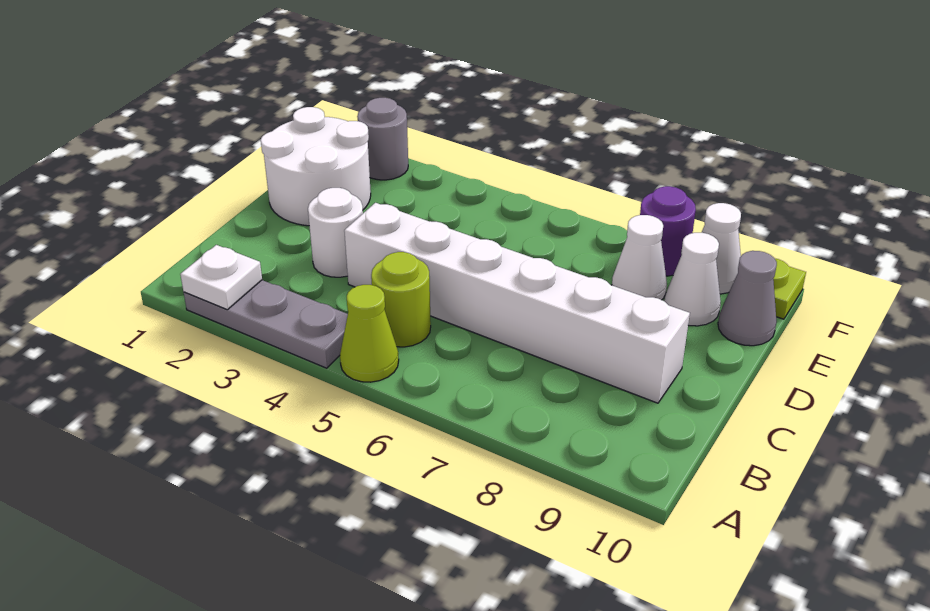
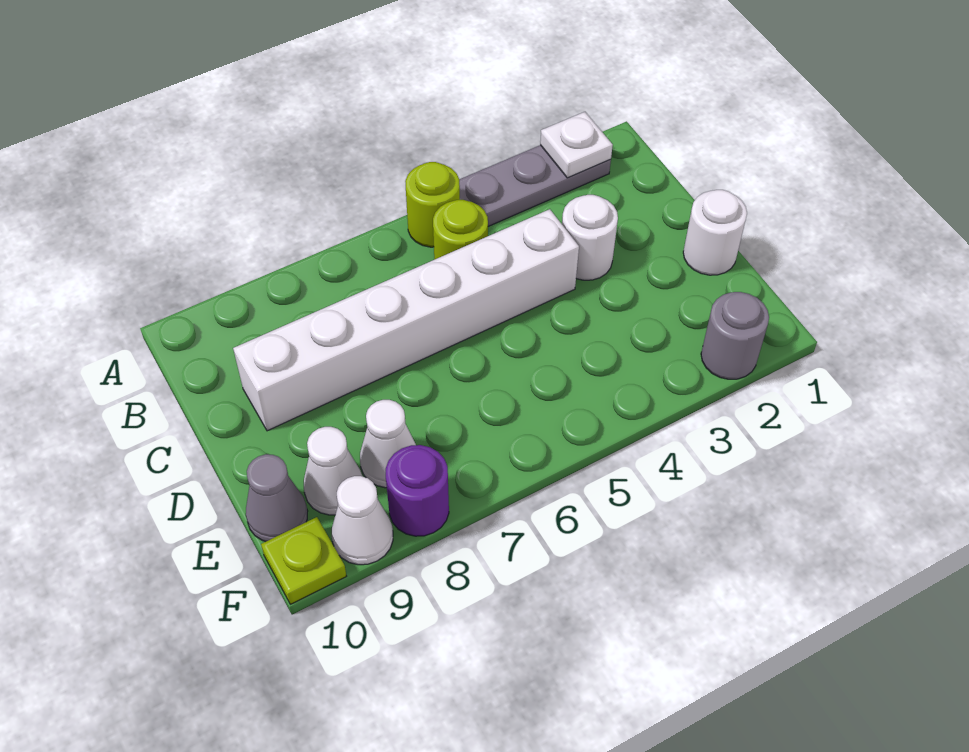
lime cone A5 level 1 -> lime round brick A5 level 1
white round brick D1:E2 level 1 -> white round brick D1 level 1

